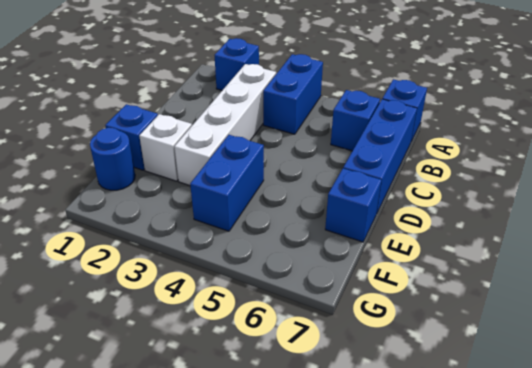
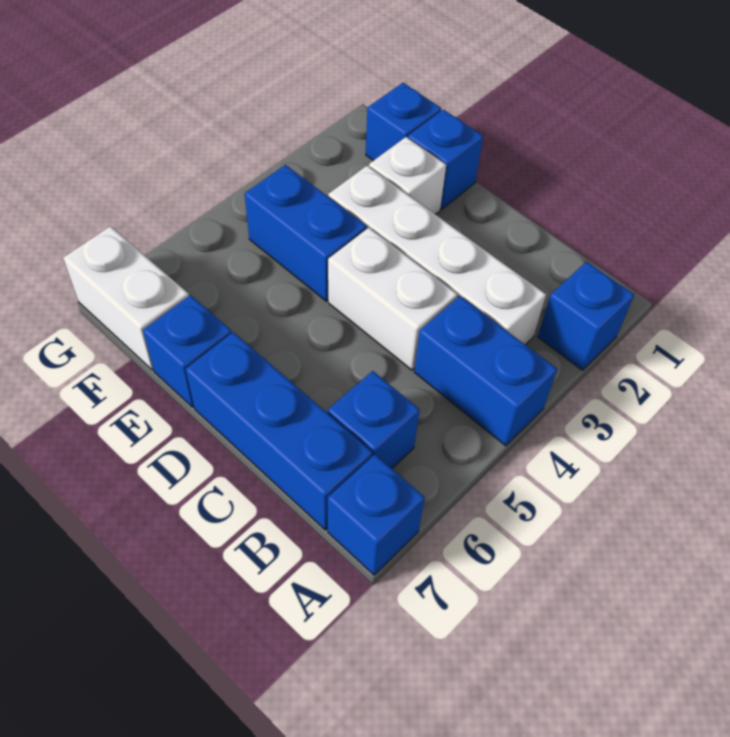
none -> white brick C4:D4 level 1
blue round brick F1 level 1 -> blue brick F1 level 1
none -> white brick F7:G7 level 1

